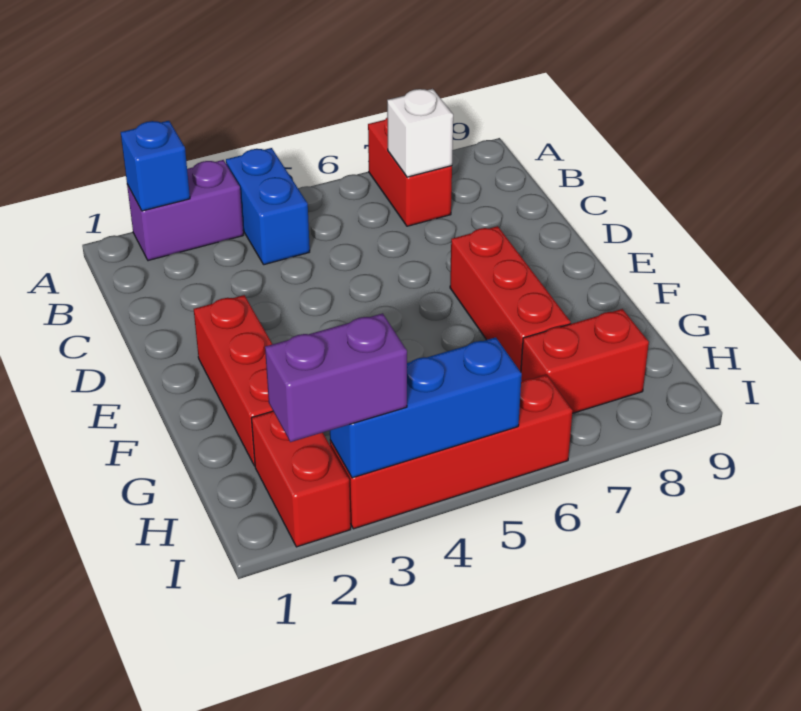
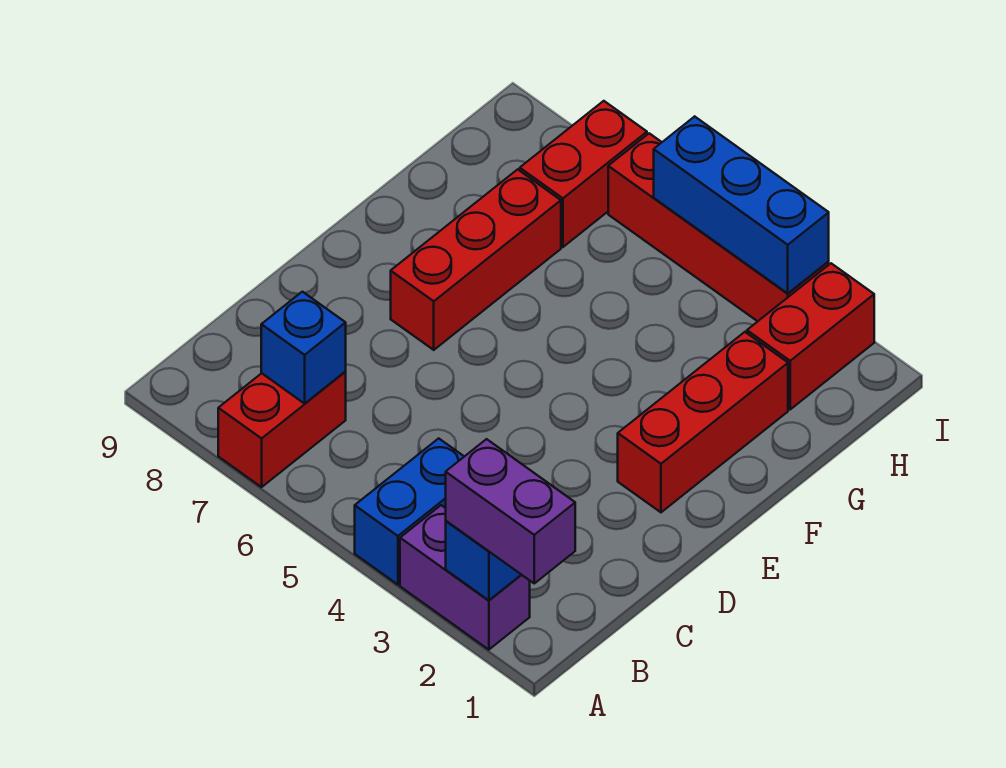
white brick B7 level 2 -> blue brick B7 level 2
red brick H7:H8 level 1 -> red brick H7:I7 level 1
purple brick I2:I3 level 3 -> purple brick A1:A2 level 3

